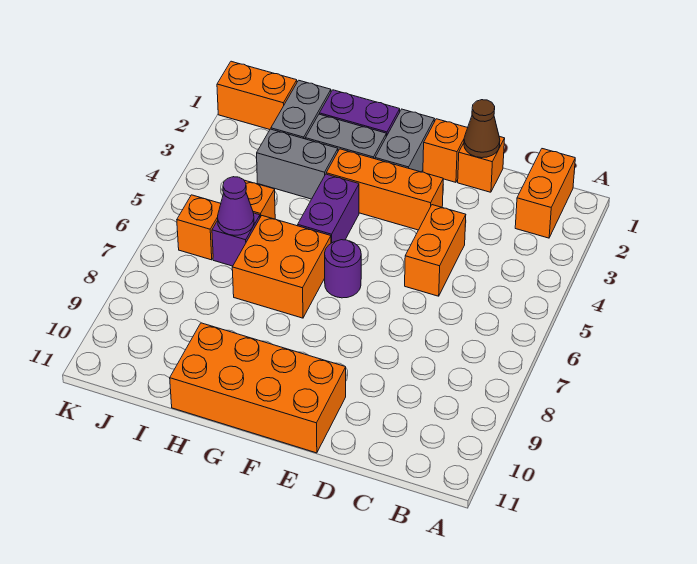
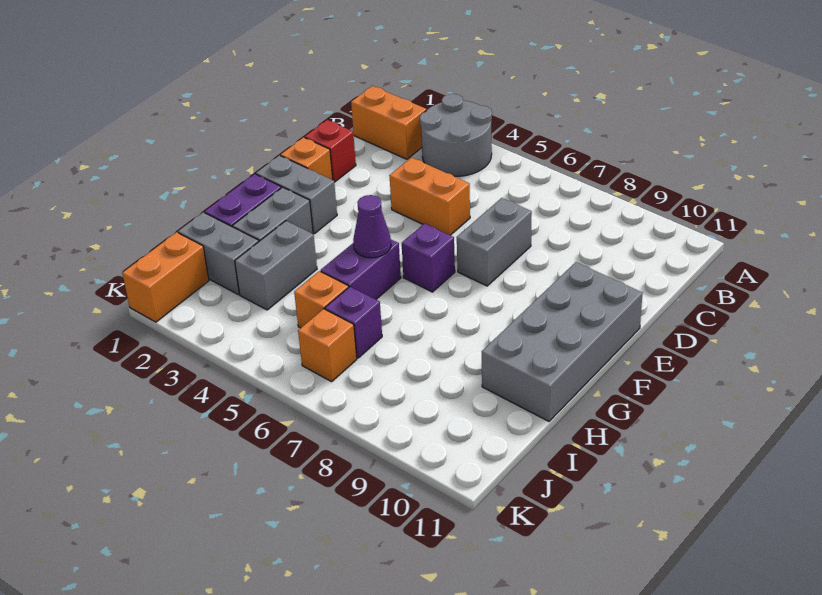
none -> grey round brick A3:B4 level 1
orange brick D1 level 1 -> red brick D1 level 1
brown cone D1 level 2 -> none
none -> grey brick D7:E7 level 1
orange brick E3:G3 level 1 -> none
orange brick E10:H11 level 1 -> grey brick E10:H11 level 1
purple round brick F6 level 1 -> purple brick F6 level 1
purple brick G4:G5 level 1 -> purple brick G5:H5 level 1
orange brick G6:H7 level 1 -> none
purple cone I6 level 2 -> purple cone G5 level 2

